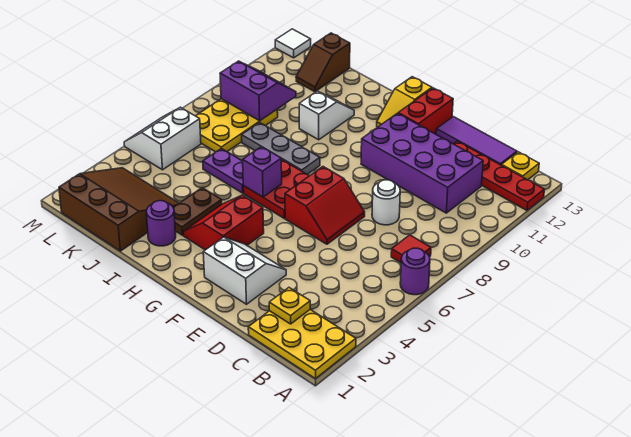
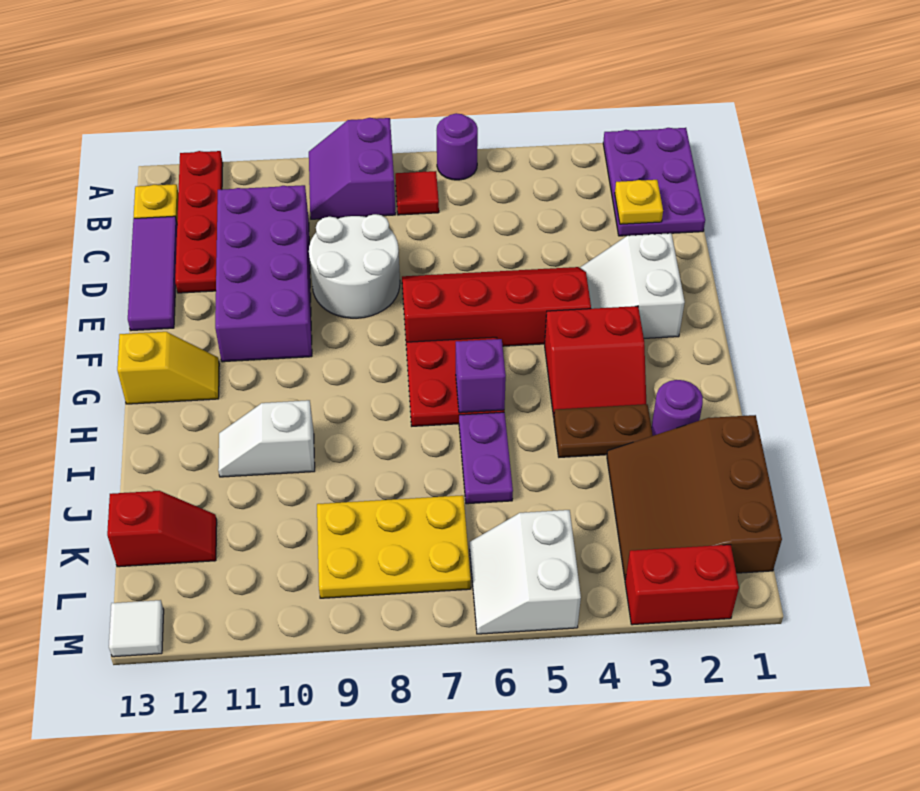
yellow plate A1:C2 level 1 -> purple plate A1:C2 level 1
white round brick D8 level 1 -> white round brick D8:E9 level 1
red slope E6:F7 level 1 top F -> red slope E4:F7 level 1 top F
red brick F12:F13 level 1 -> red brick M2:M3 level 1
grey plate H8:J8 level 1 -> none
purple slope K9:L10 level 2 top 9 -> purple slope A8:B9 level 1 top 8
brown slope K12:K13 level 1 top 13 -> red slope K12:K13 level 1 top 13
white slope L5:M6 level 1 top L -> white slope L5:M6 level 1 top 5

